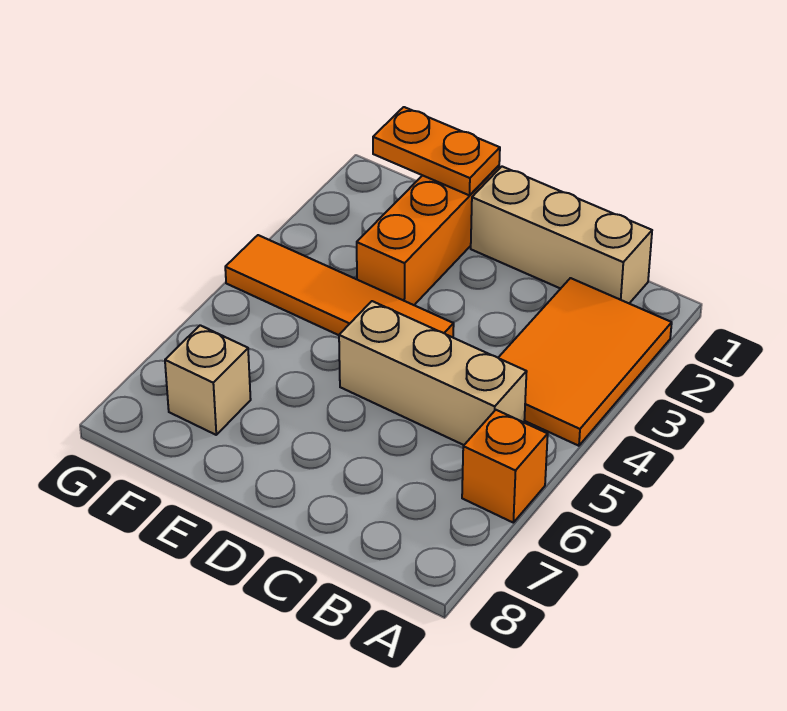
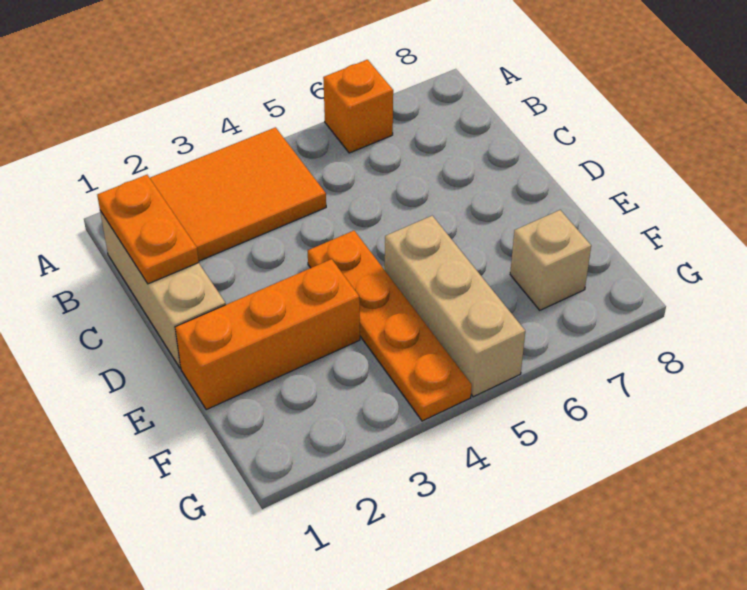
tan brick B5:D5 level 1 -> tan brick E5:G5 level 1
orange tile D4:G4 level 1 -> orange plate D4:G4 level 1
orange plate E1:F1 level 2 -> orange plate B1:C1 level 2

